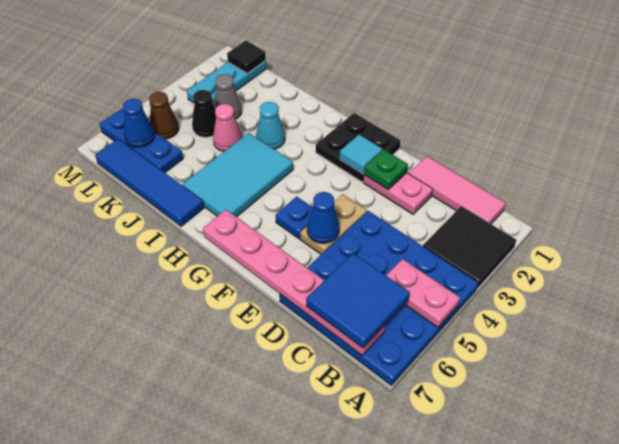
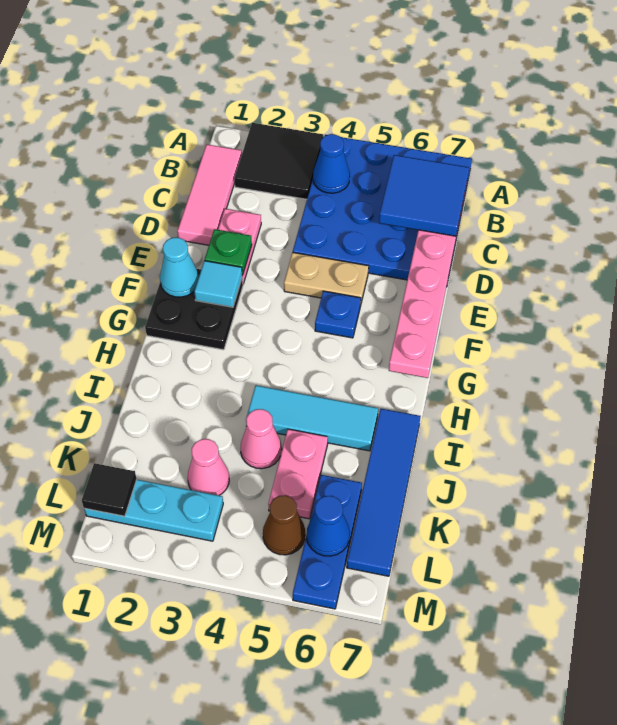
pink plate A5:B5 level 2 -> pink plate J5:K5 level 1
blue cone E5 level 2 -> blue cone B4 level 2
cyan tile H4:I6 level 1 -> cyan tile I4:I6 level 1
cyan cone I3 level 1 -> cyan cone F1 level 2
grey cone K3 level 1 -> pink cone K3 level 1
black cone K4 level 1 -> none

